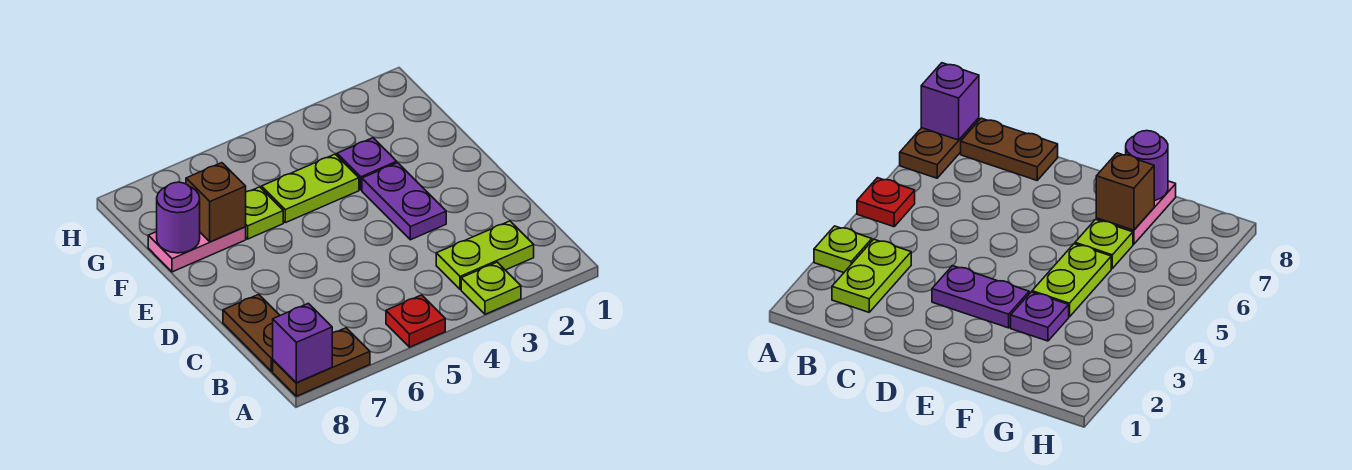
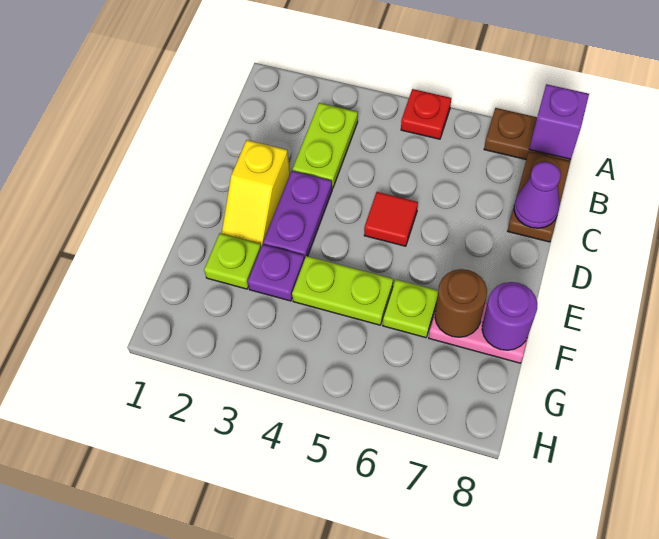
lime plate A3 level 1 -> lime plate F2 level 1
lime plate B2:B3 level 1 -> lime plate B3:C3 level 1
none -> purple cone C8 level 2
none -> yellow slope D2:E2 level 1 top D
none -> red tile D5 level 1
brown brick F7 level 2 -> brown round brick F7 level 2

